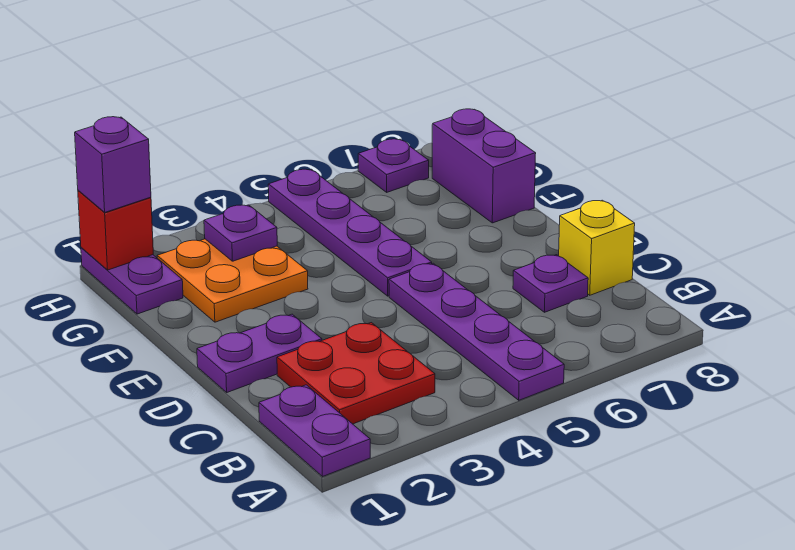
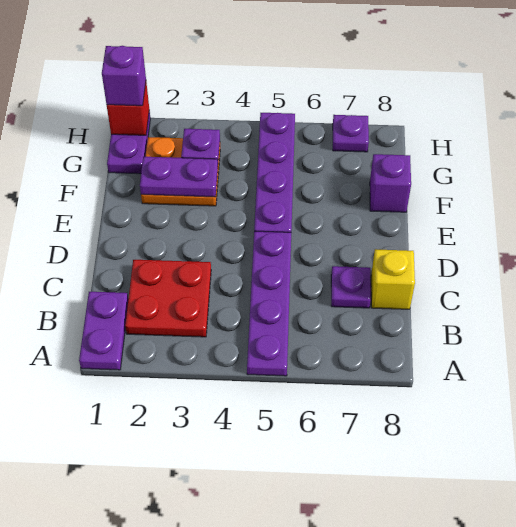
purple plate D1:D2 level 1 -> purple plate F2:F3 level 2
purple brick F8:G8 level 1 -> purple brick F8 level 1

